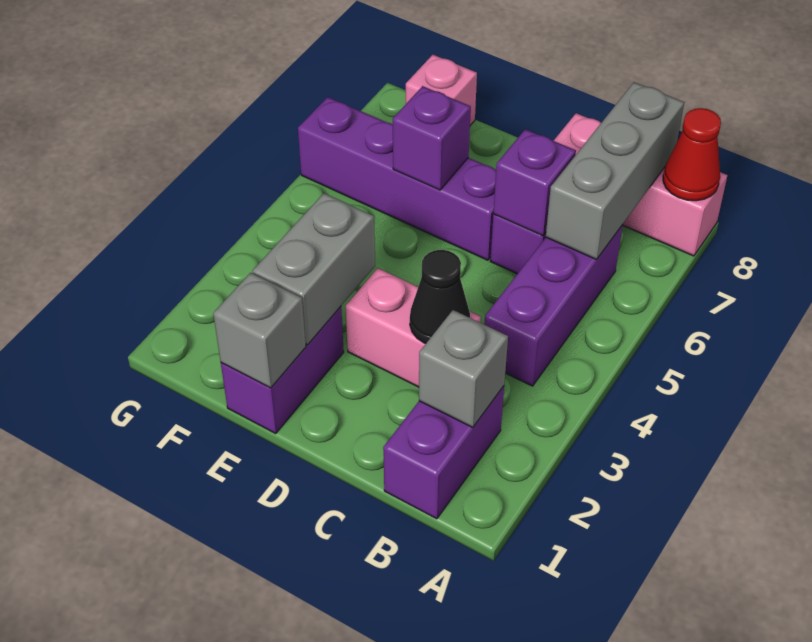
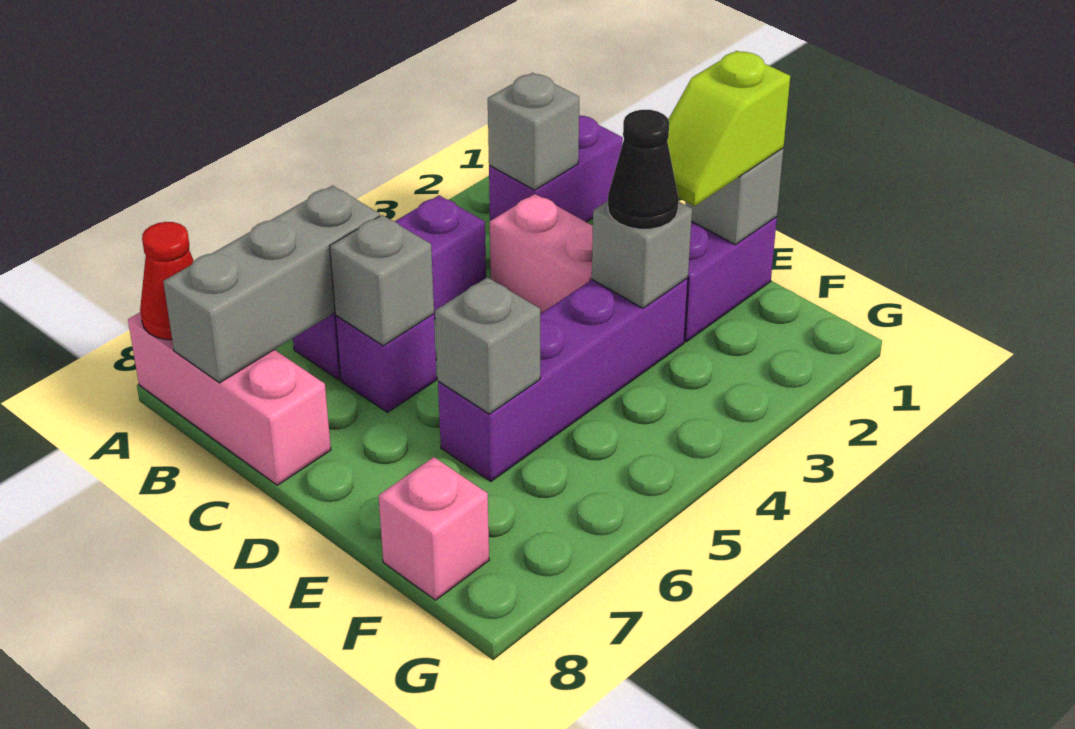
black cone C3 level 2 -> black cone E3 level 3
purple brick C6 level 2 -> grey brick C6 level 2
purple brick D6:G6 level 1 -> purple brick E3:E6 level 1
none -> lime slope E1:E2 level 3 top 1
grey brick E2:E3 level 2 -> grey brick E3 level 2
purple brick E6 level 2 -> grey brick E6 level 2

